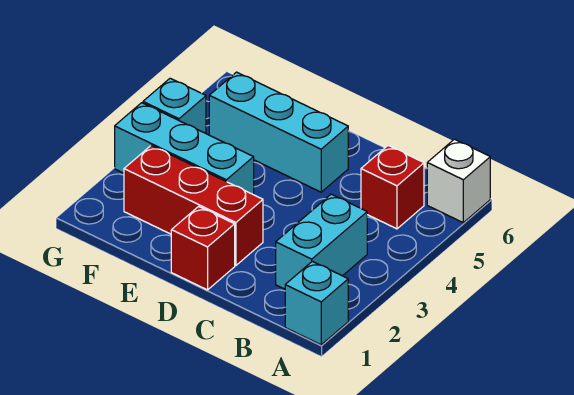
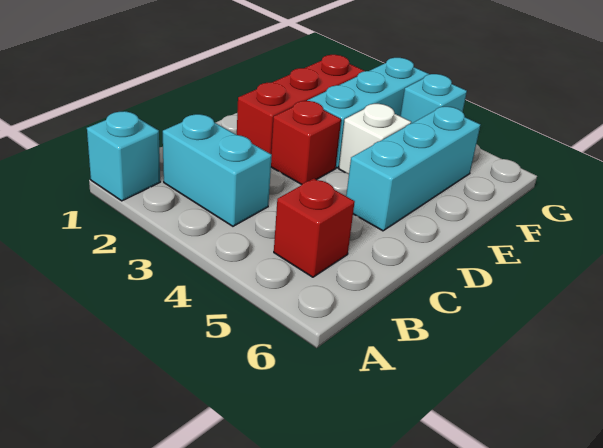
white brick A6 level 1 -> white brick E4 level 1
red brick D1 level 1 -> red brick D3 level 1

